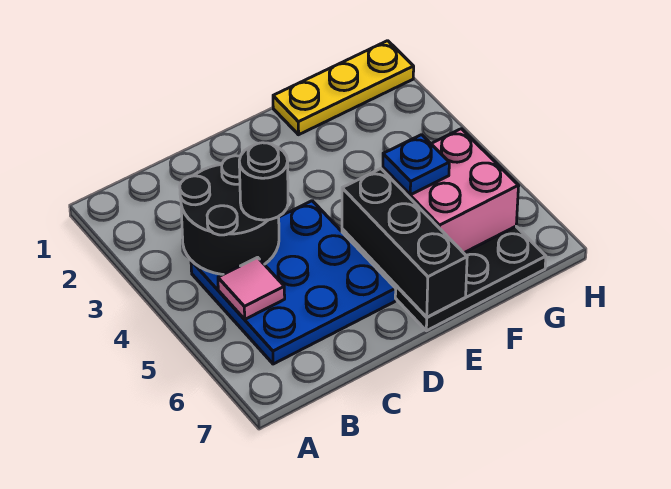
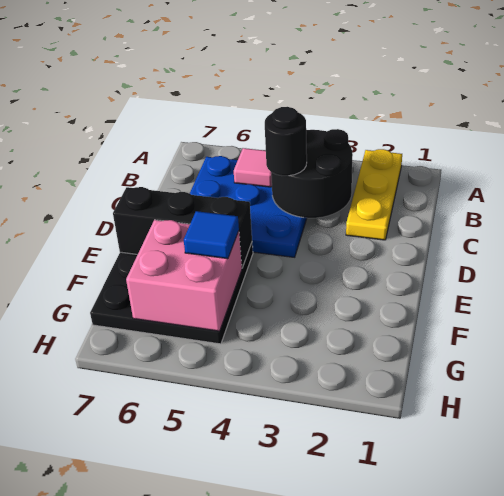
yellow plate F1:H1 level 1 -> yellow plate A2:C2 level 1
blue plate F5 level 3 -> blue tile F5 level 3

